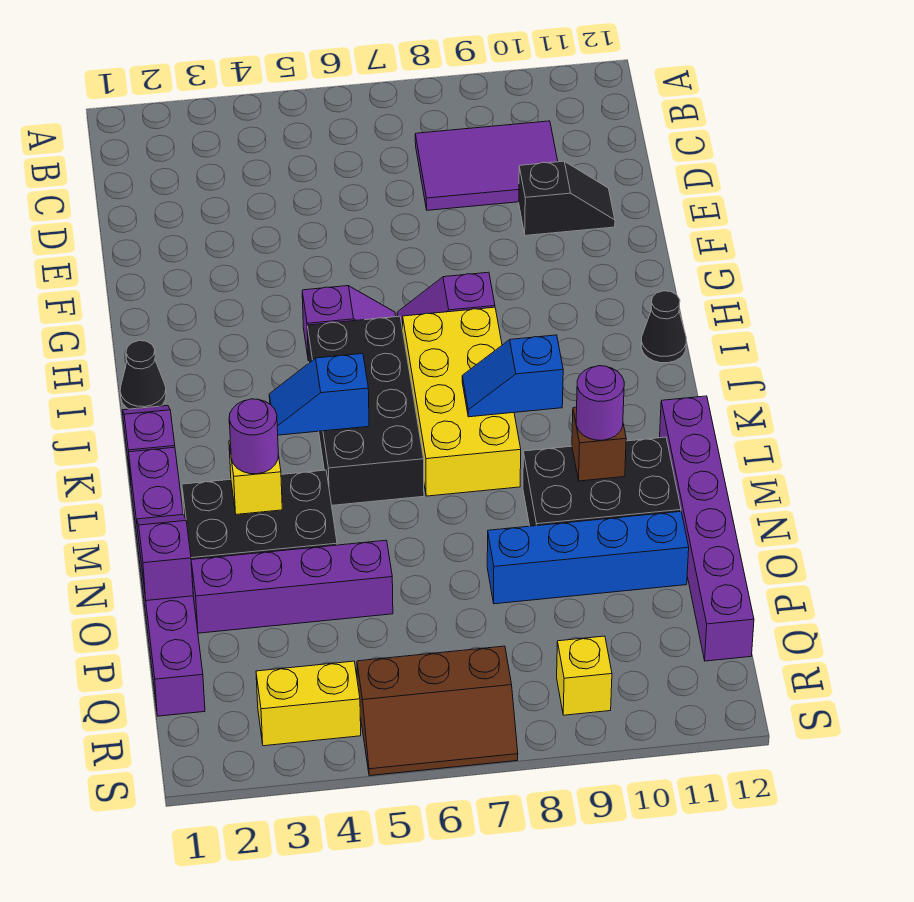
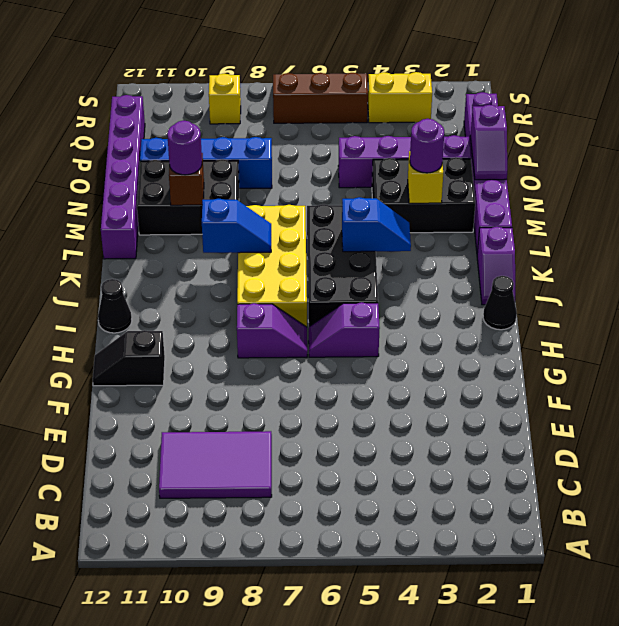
black slope E10:E11 level 1 top 10 -> black slope G11:G12 level 1 top 11

